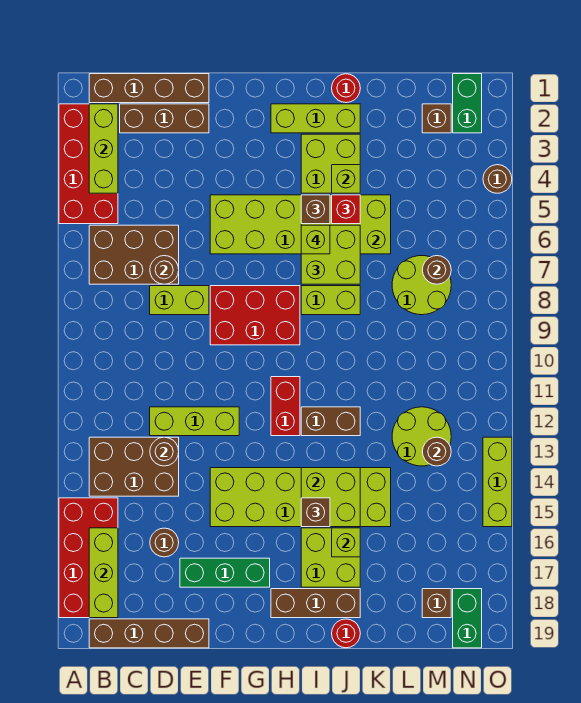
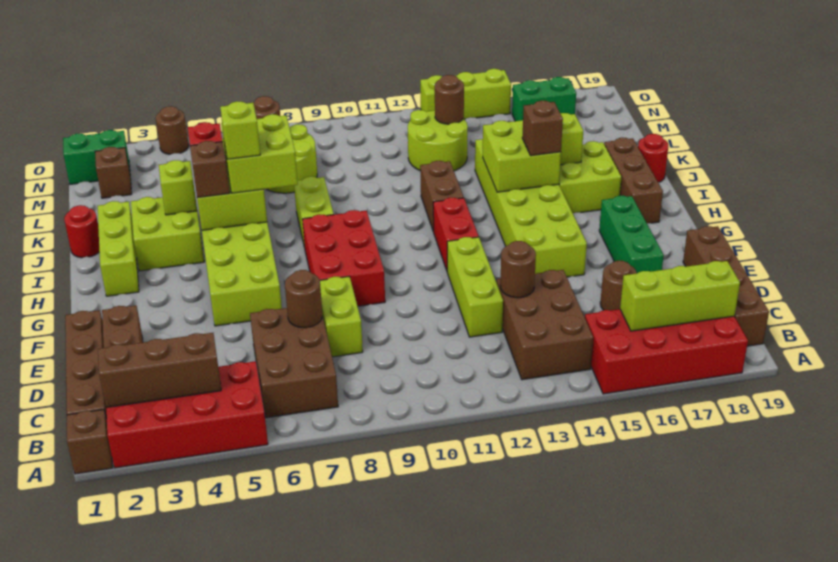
lime brick B2:B4 level 2 -> brown brick B2:B4 level 2
red brick H11:H12 level 1 -> red brick G12:H12 level 1
brown brick M18 level 1 -> brown brick A1 level 1
green brick N18:N19 level 1 -> green brick N16:N17 level 1

